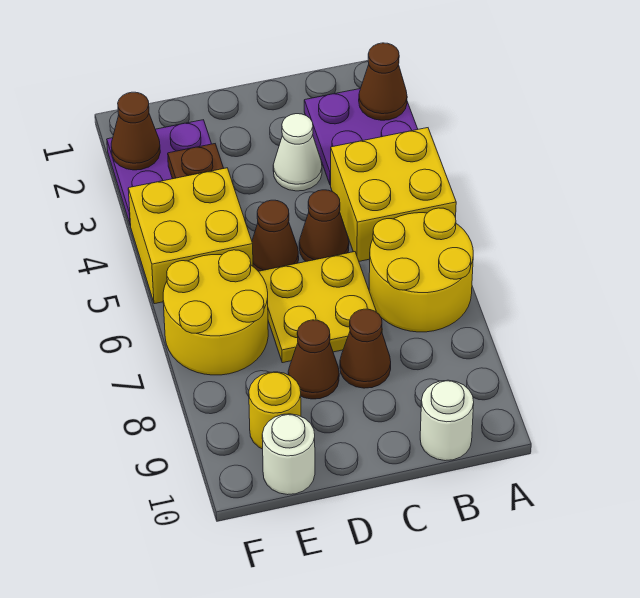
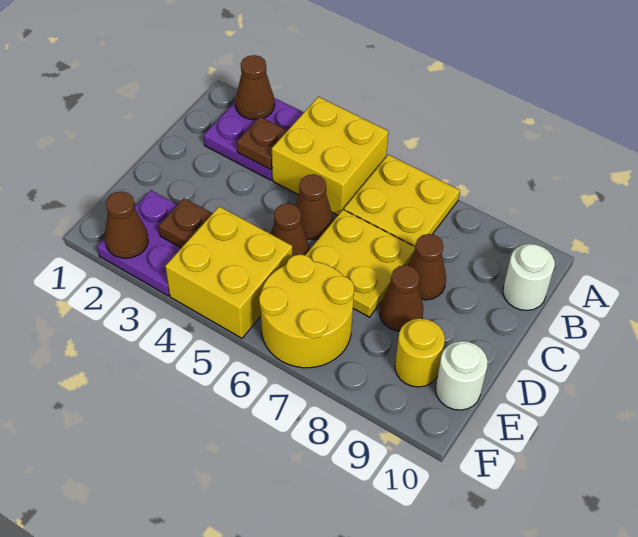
yellow round brick A6:B7 level 1 -> yellow plate A6:B7 level 1
none -> brown plate B3 level 2
white cone C3 level 1 -> none

